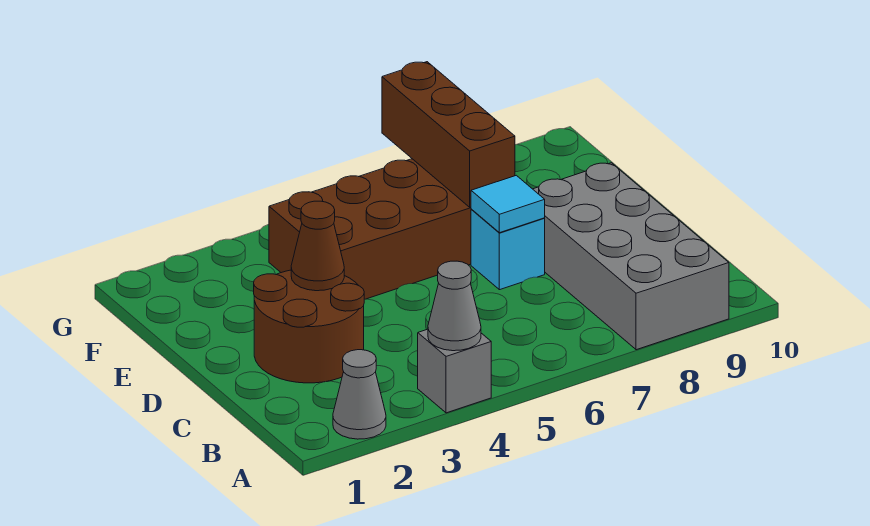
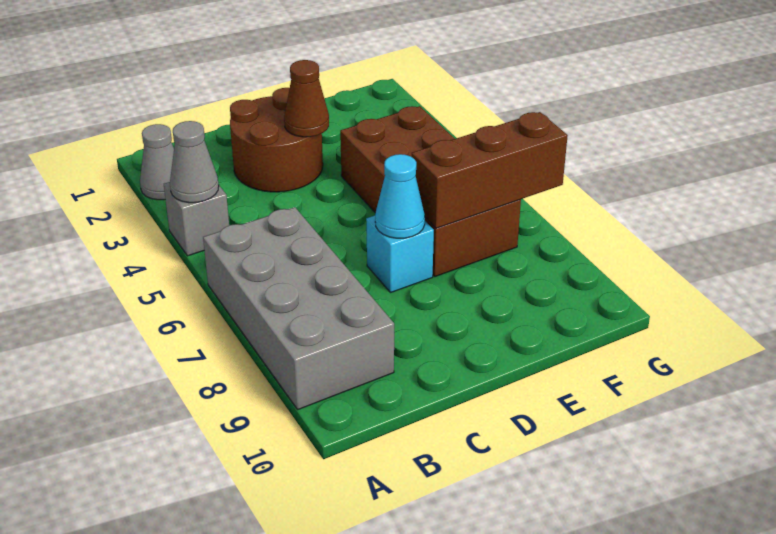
grey brick A8:D9 level 1 -> grey brick A6:B9 level 1
cyan tile D7 level 2 -> cyan cone D7 level 2

